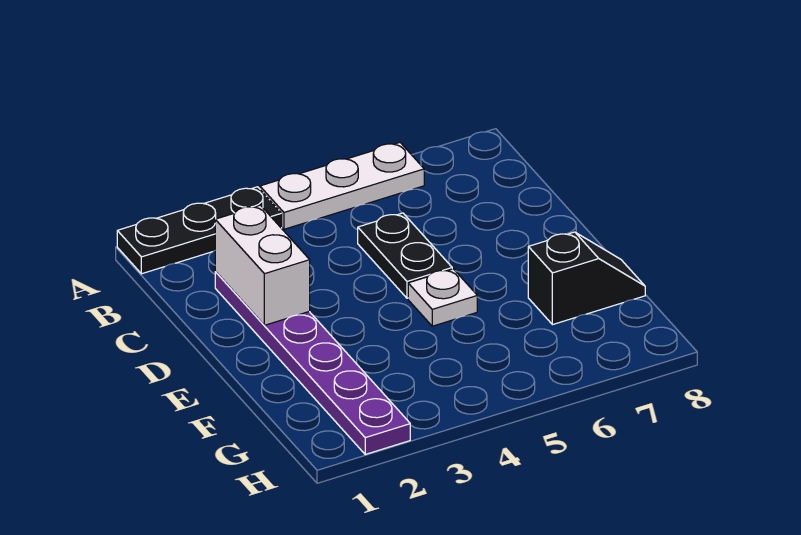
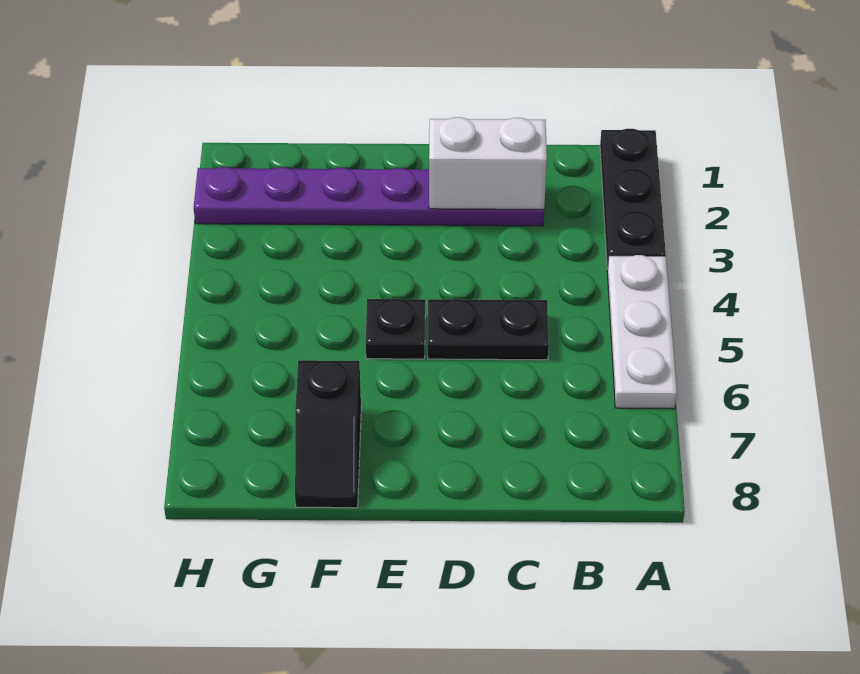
white plate E5 level 1 -> black plate E5 level 1

